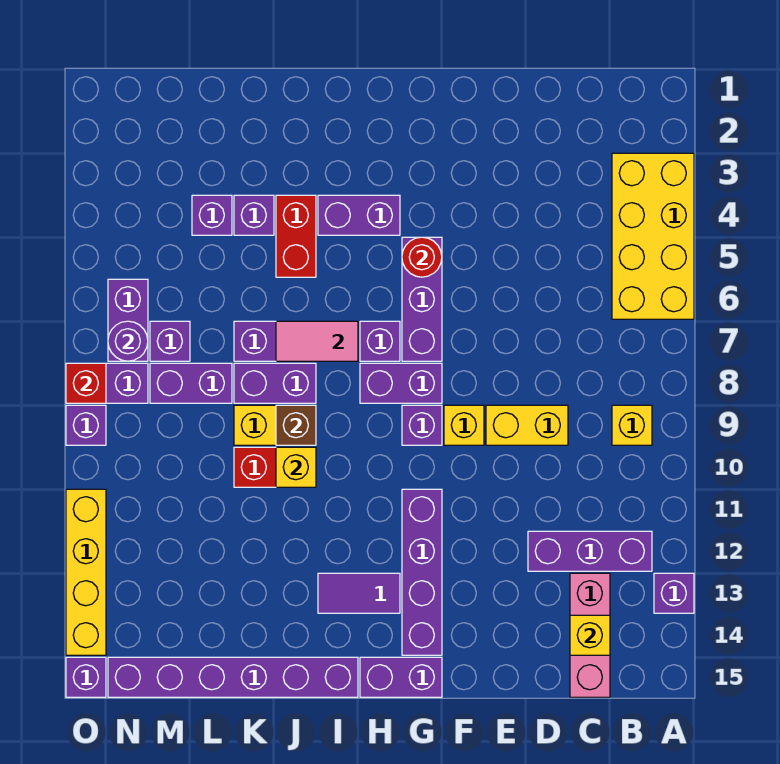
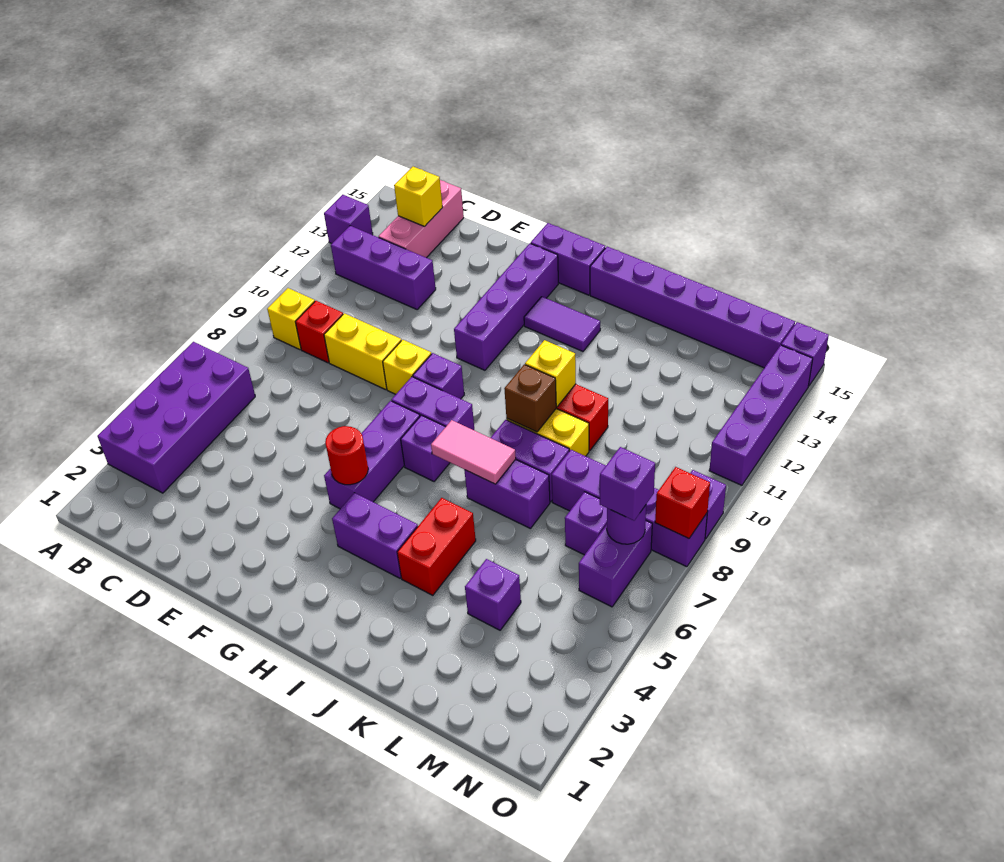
yellow brick A3:B6 level 1 -> purple brick A3:B6 level 1
none -> red brick C9 level 1
purple brick K4 level 1 -> purple brick N7 level 3
yellow brick O11:O14 level 1 -> purple brick O11:O14 level 1

